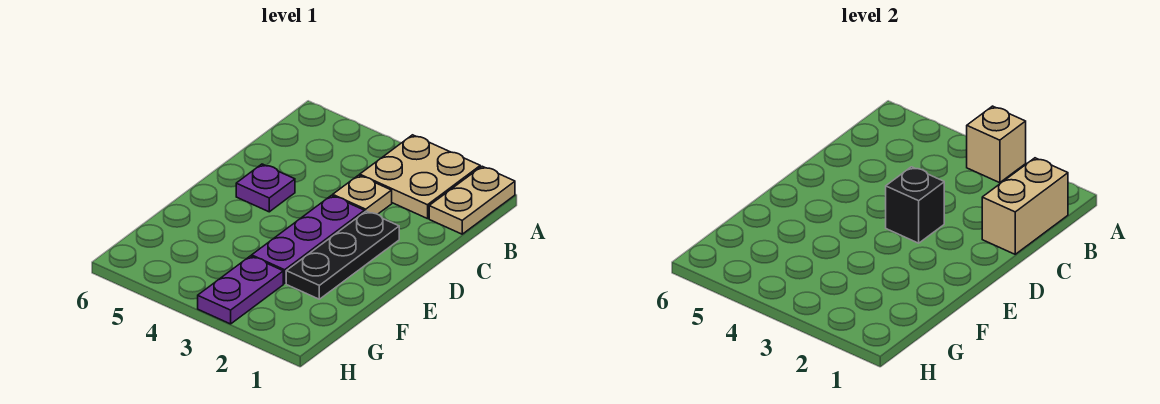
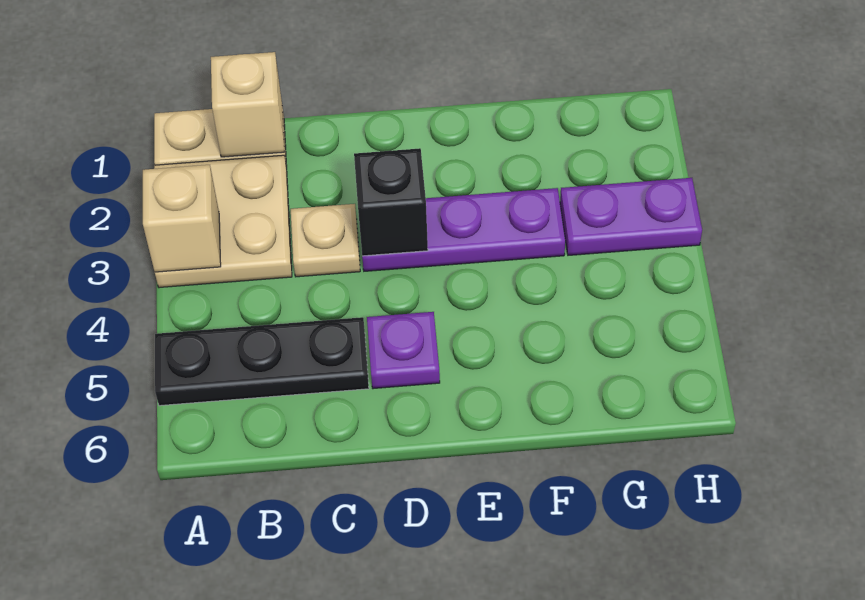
tan brick B1:C1 level 2 -> tan brick B1 level 2
black plate D2:F2 level 1 -> black plate A5:C5 level 1

